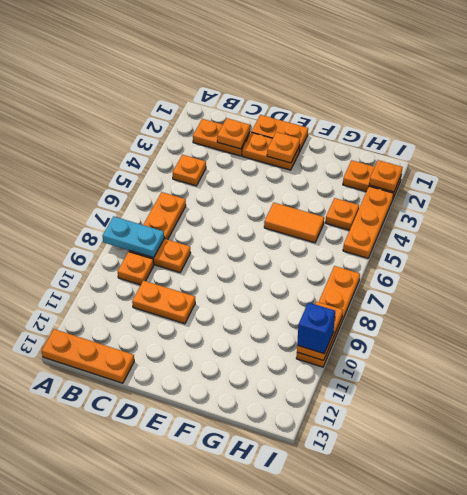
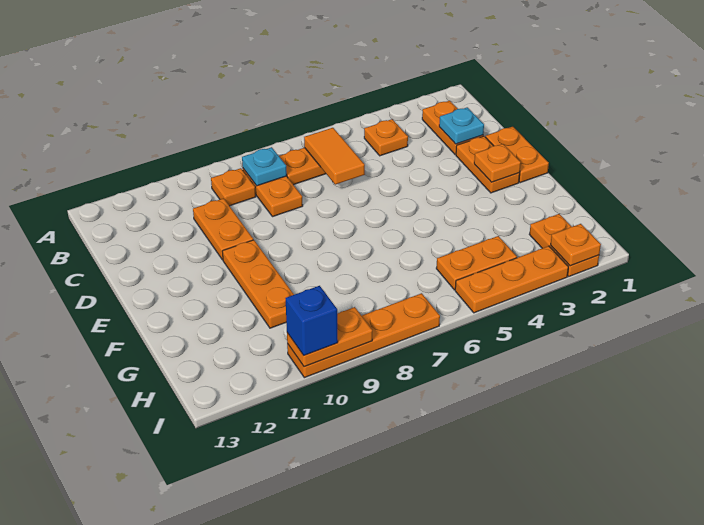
cyan plate A8:B8 level 2 -> cyan plate B8 level 2
orange plate A13:C13 level 1 -> orange plate E10:G10 level 1
orange plate C2 level 2 -> cyan plate C2 level 2
orange tile F5:G5 level 1 -> orange tile B6:C6 level 2
orange plate H4 level 1 -> orange plate H4:H5 level 1

